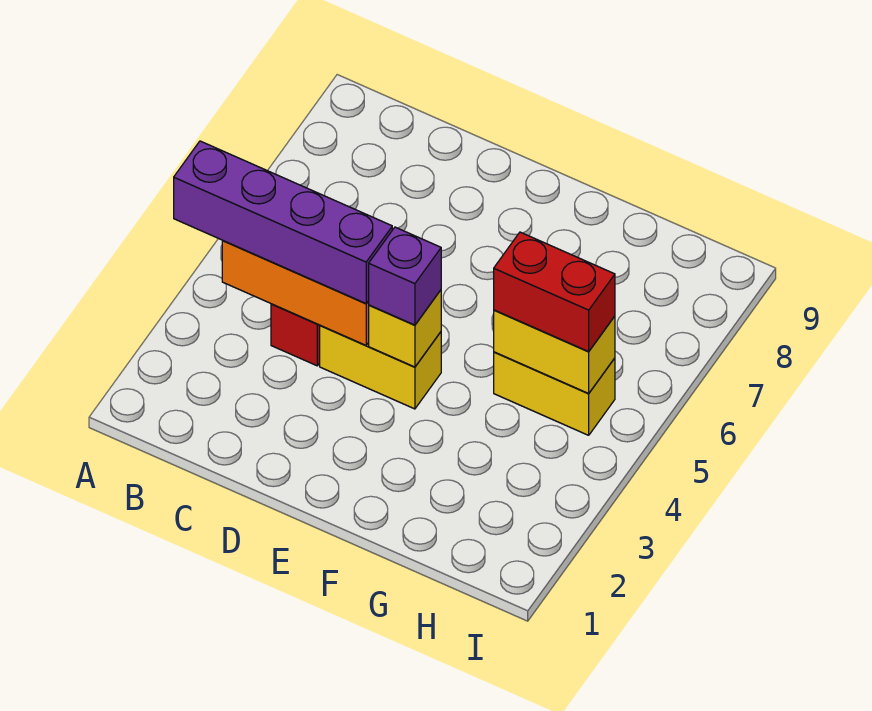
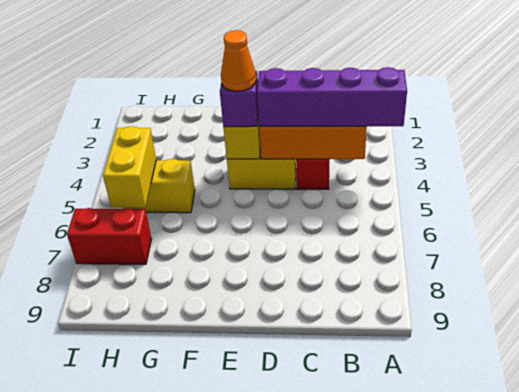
none -> orange cone E4 level 4
yellow brick G5:H5 level 2 -> yellow brick H5:H6 level 2
red brick G5:H5 level 3 -> red brick H7:I7 level 1

